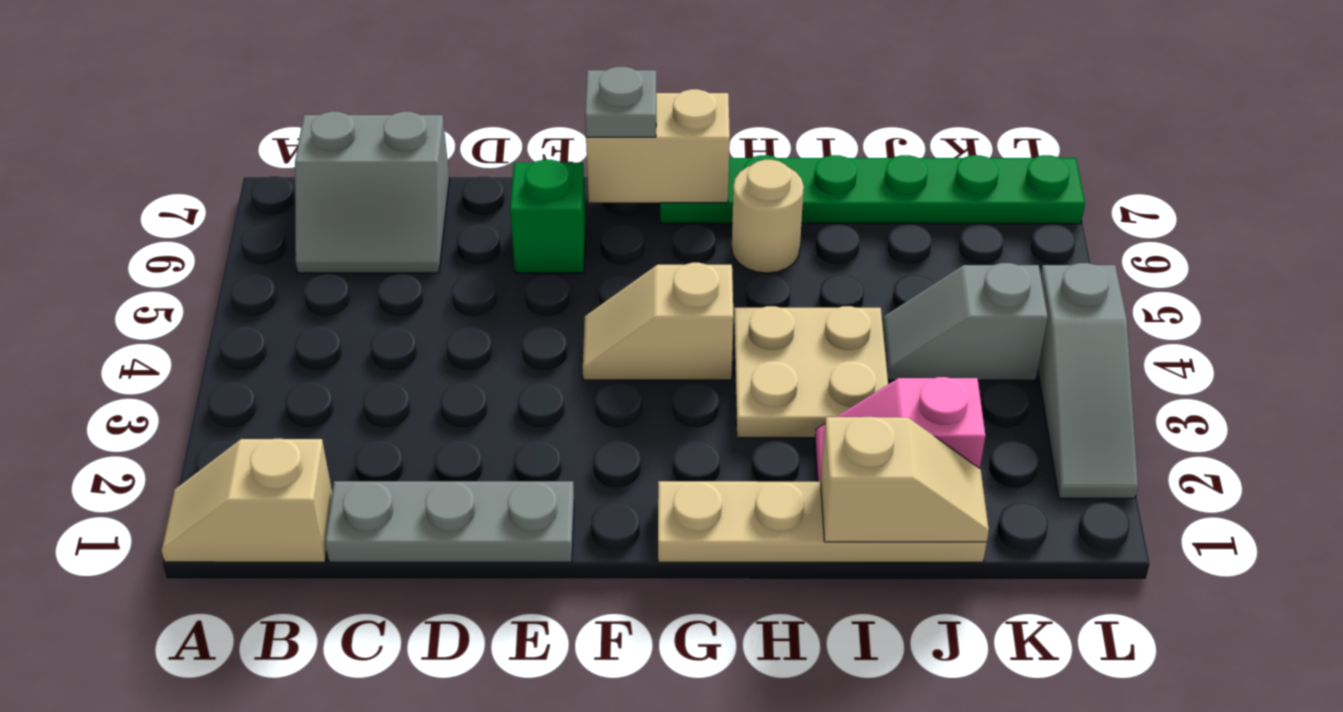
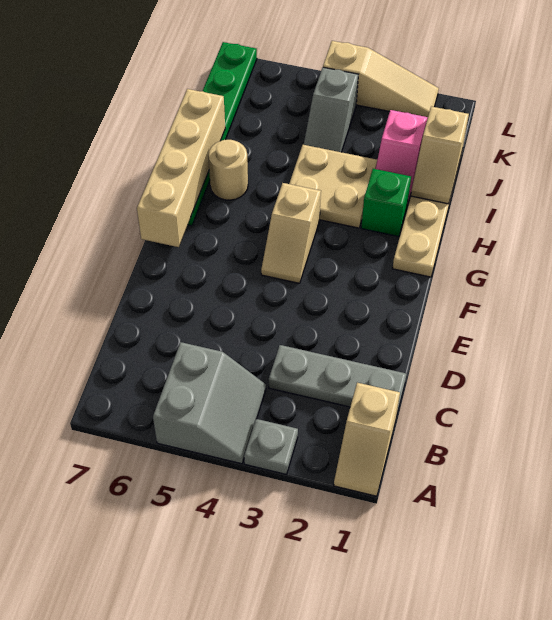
grey slope B6:C7 level 1 top 7 -> grey slope A4:B5 level 1 top 5
grey plate C1:E1 level 1 -> grey plate C1:C3 level 1
green brick E6 level 1 -> green brick H2 level 1
tan brick F7:G7 level 2 -> tan brick F7:I7 level 2
grey plate F7 level 3 -> grey plate A3 level 1
tan slope I1:J1 level 2 top I -> tan slope I1:J1 level 2 top J
grey slope L2:L4 level 1 top 4 -> tan slope L2:L4 level 1 top 4

